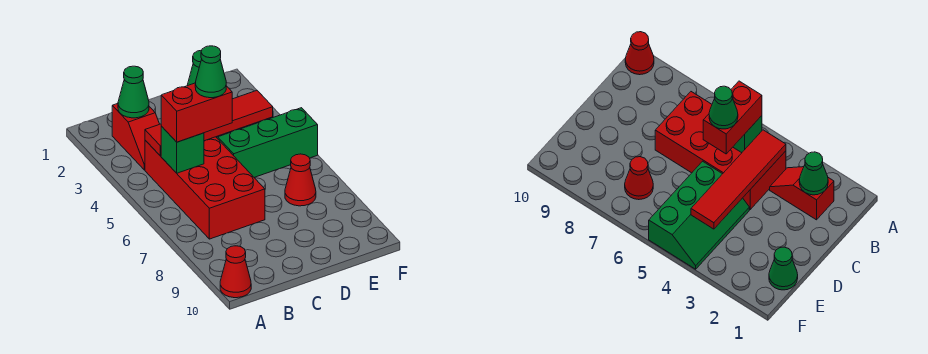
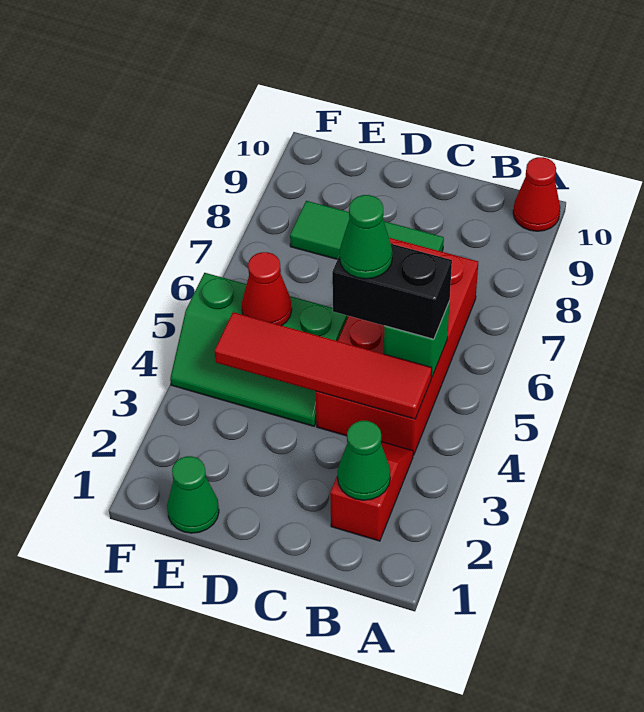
red brick B5:C5 level 3 -> black brick B5:C5 level 3
none -> green tile C8:E8 level 1
red cone E7 level 1 -> red cone E5 level 2

